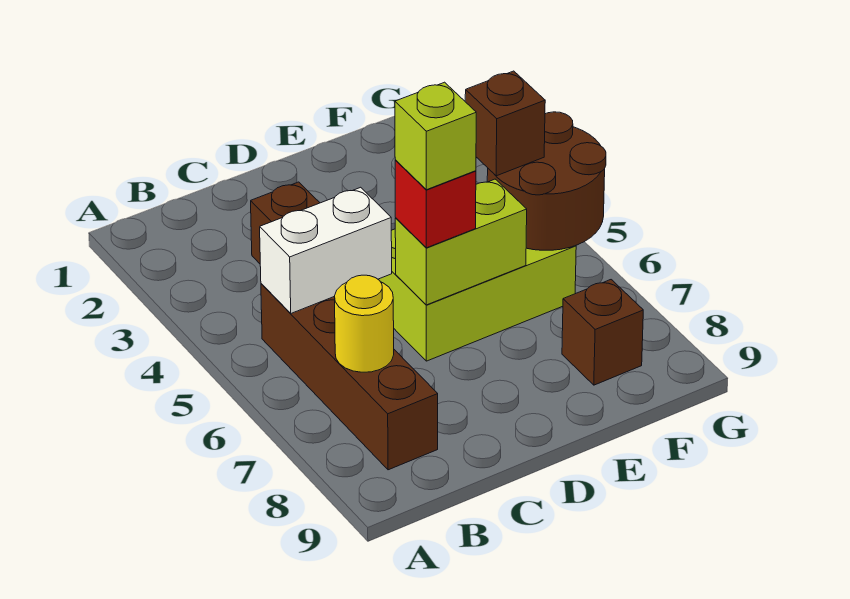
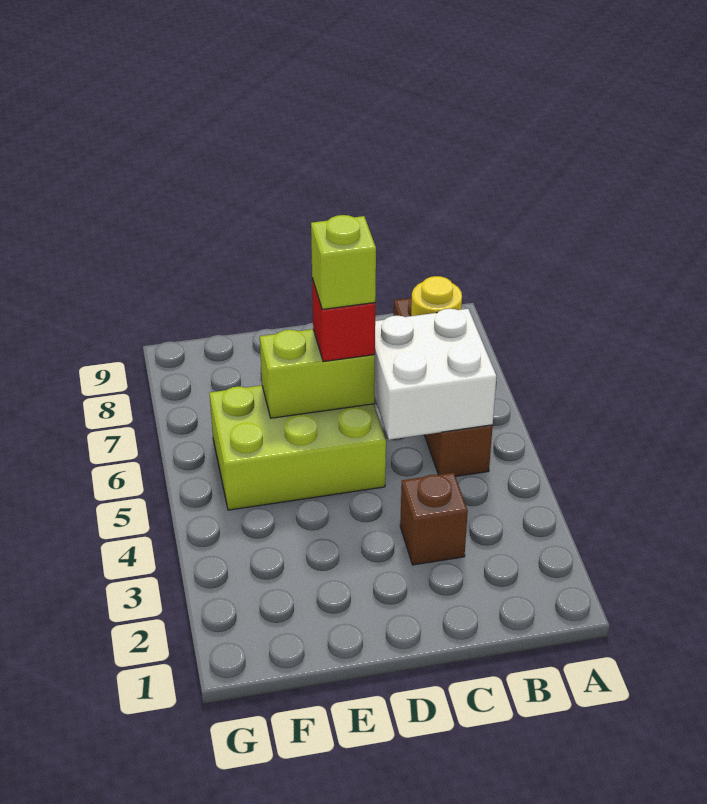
white brick B5:C5 level 2 -> white brick B5:C6 level 2
brown round brick F5:G6 level 2 -> none
brown brick F5 level 3 -> none
brown brick F8 level 1 -> none

